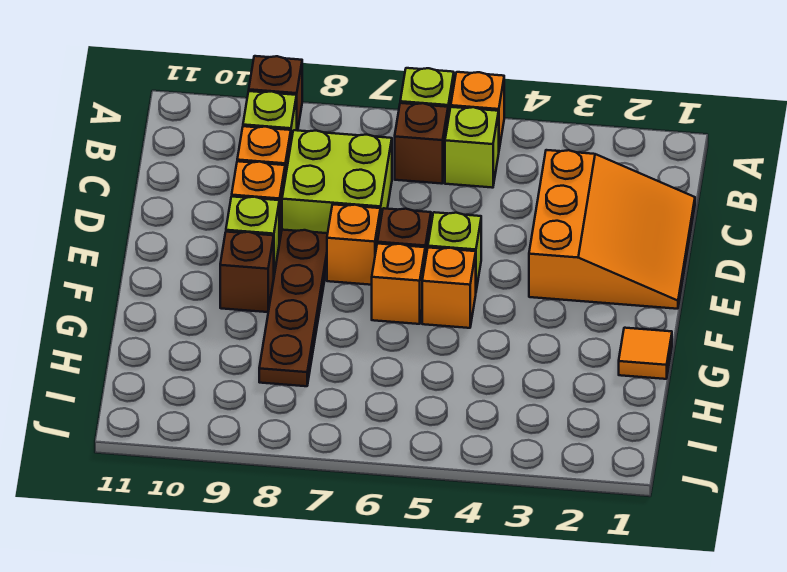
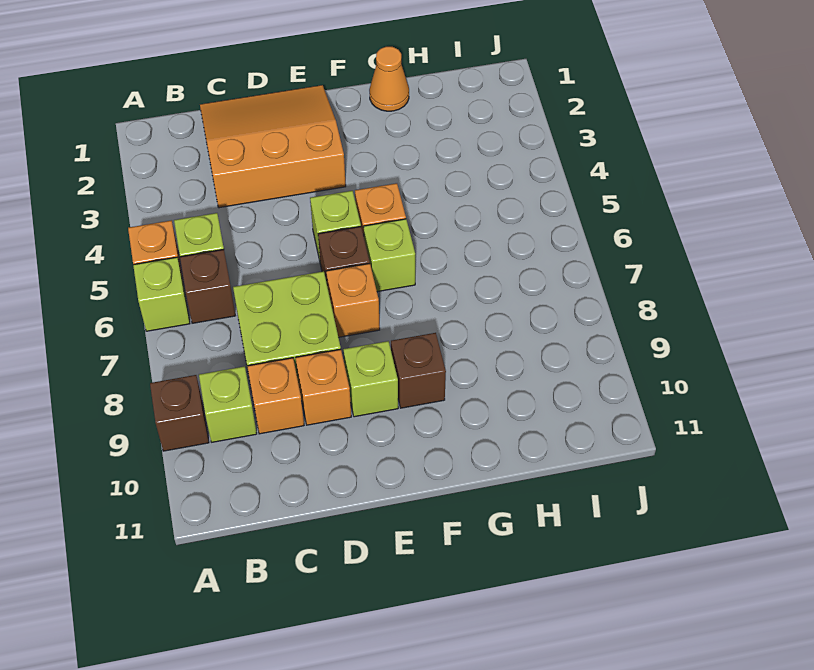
brown plate E8:H8 level 1 -> none
orange brick F6 level 1 -> lime brick F6 level 1
orange tile G1 level 1 -> orange cone G1 level 1

